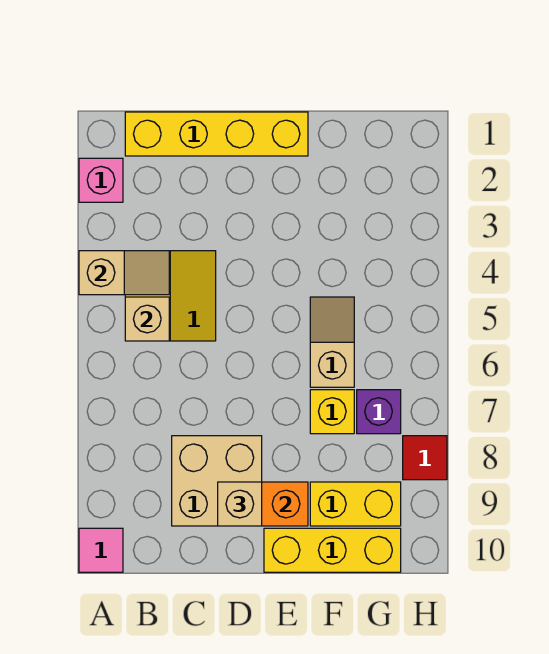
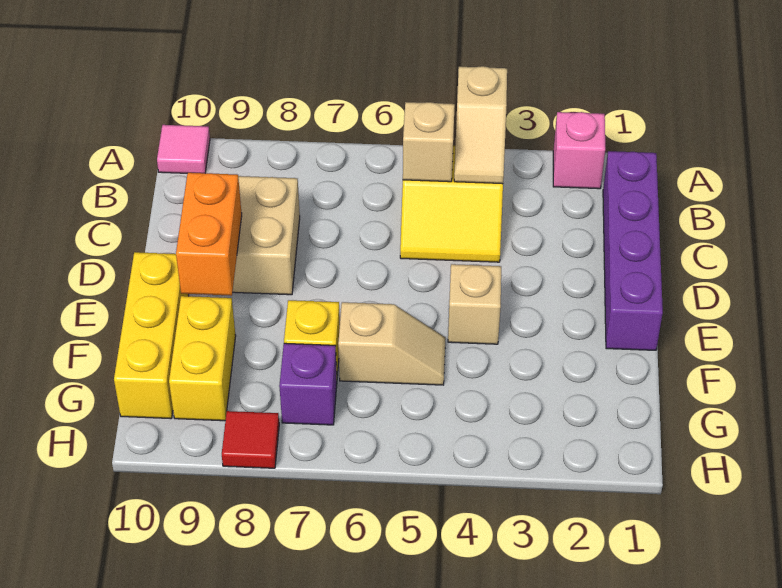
yellow brick B1:E1 level 1 -> purple brick B1:E1 level 1
tan brick D9 level 3 -> tan brick E4 level 1

